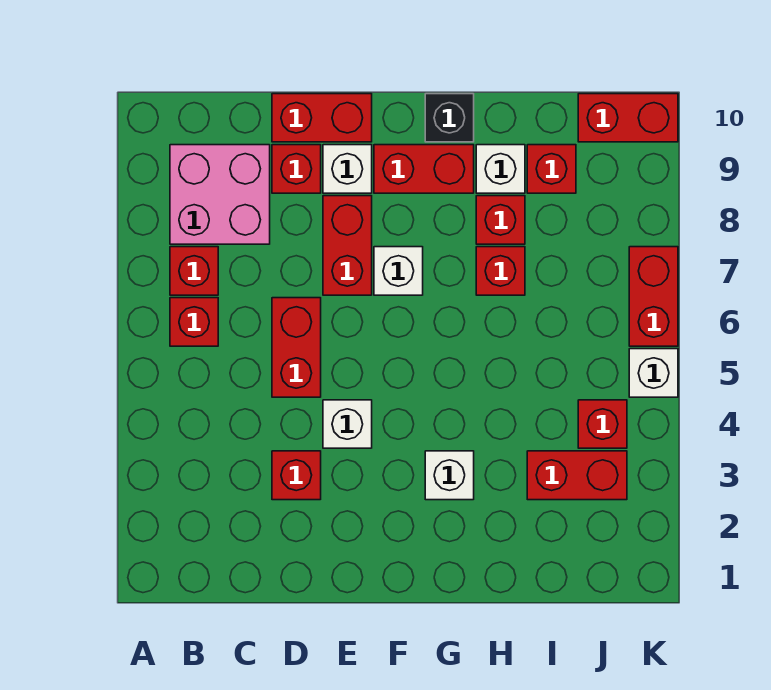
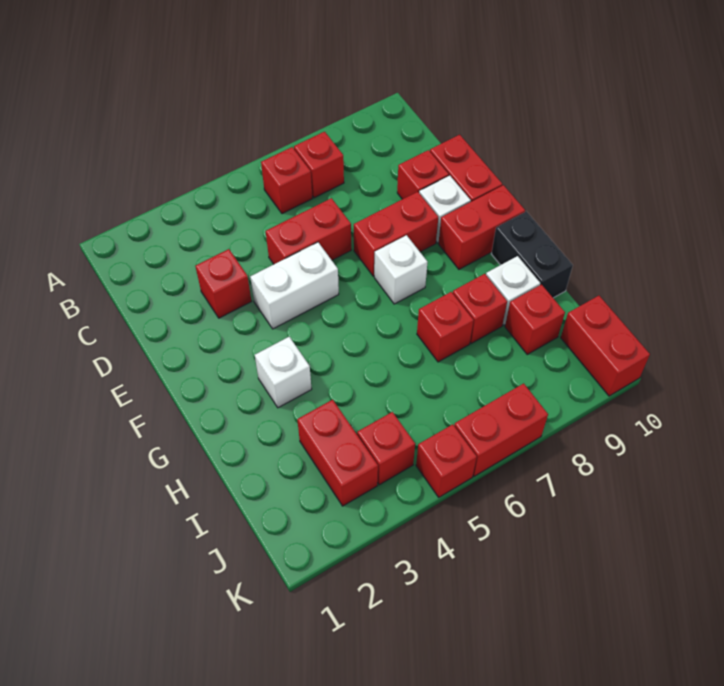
pink brick B8:C9 level 1 -> none
white brick E4 level 1 -> white brick E4:E5 level 1
red brick F9:G9 level 1 -> red brick F9:F10 level 1
black brick G10 level 1 -> black brick G10:H10 level 1
white brick K5 level 1 -> red brick K5 level 1

